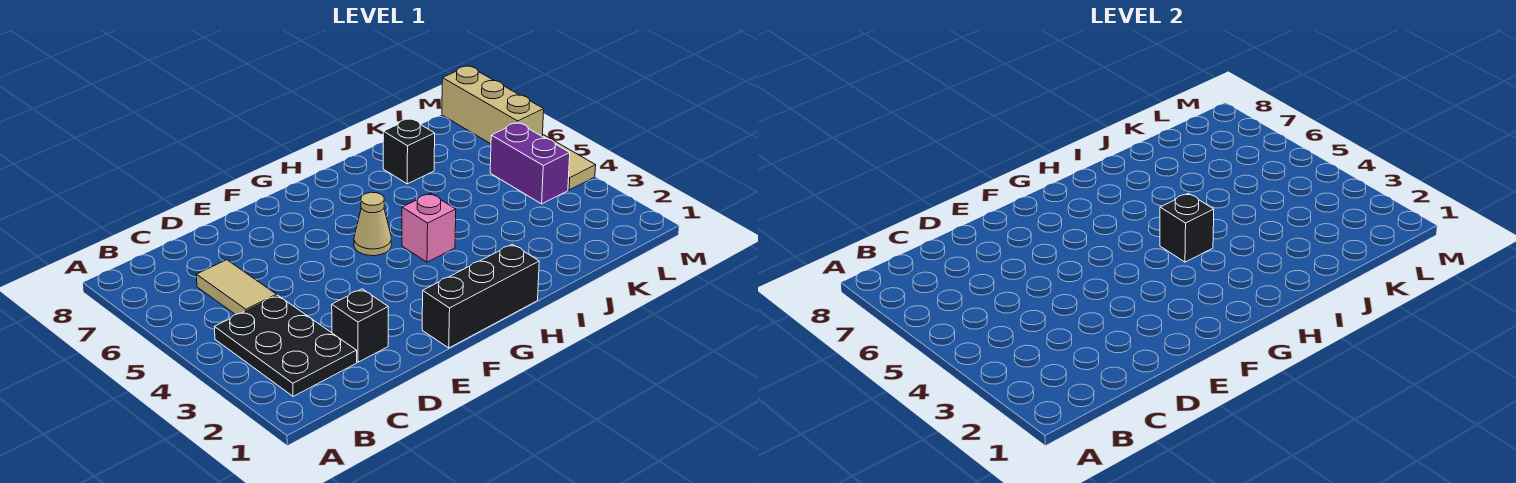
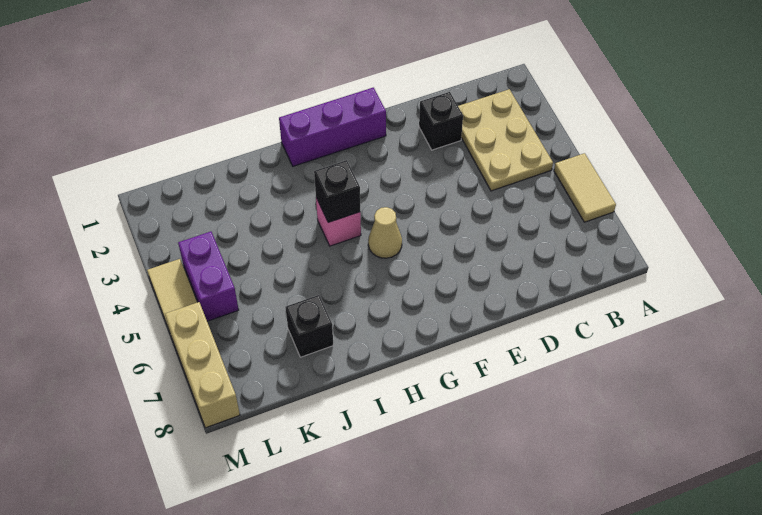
black plate B2:C4 level 1 -> tan plate B2:C4 level 1
tan tile C5:C6 level 1 -> tan tile A5:A6 level 1
black brick F1:H1 level 1 -> purple brick F1:H1 level 1

